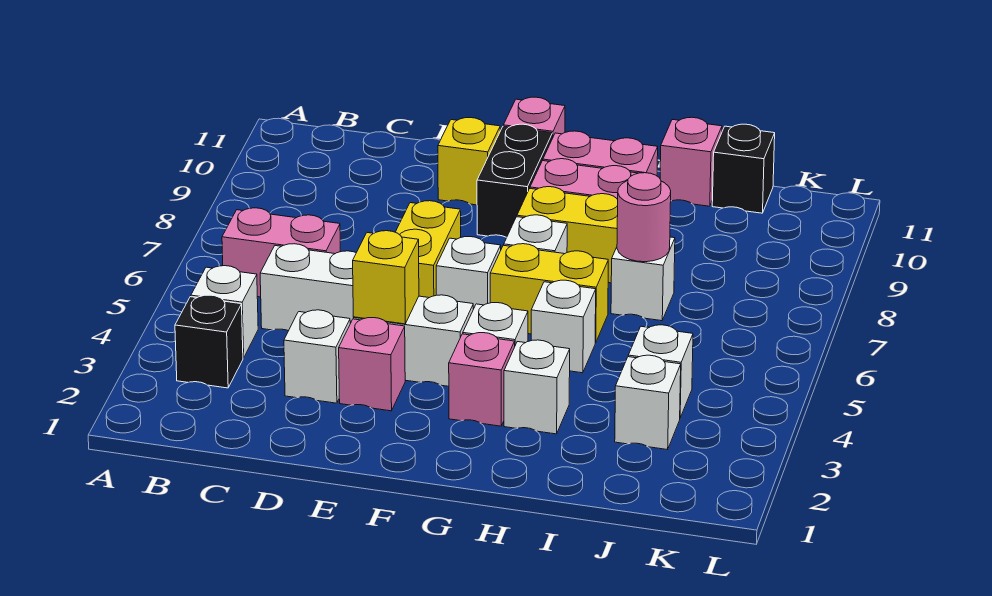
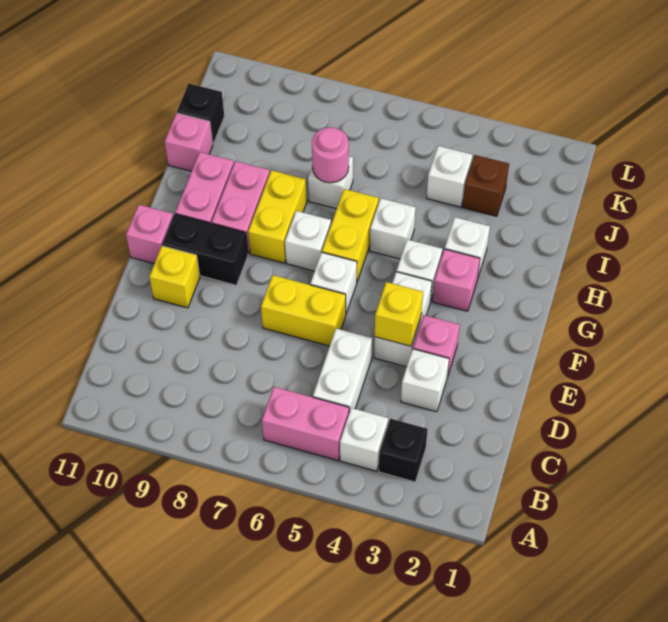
pink brick B6:C6 level 1 -> pink brick B5:B6 level 1
white brick J3 level 1 -> brown brick J3 level 1

